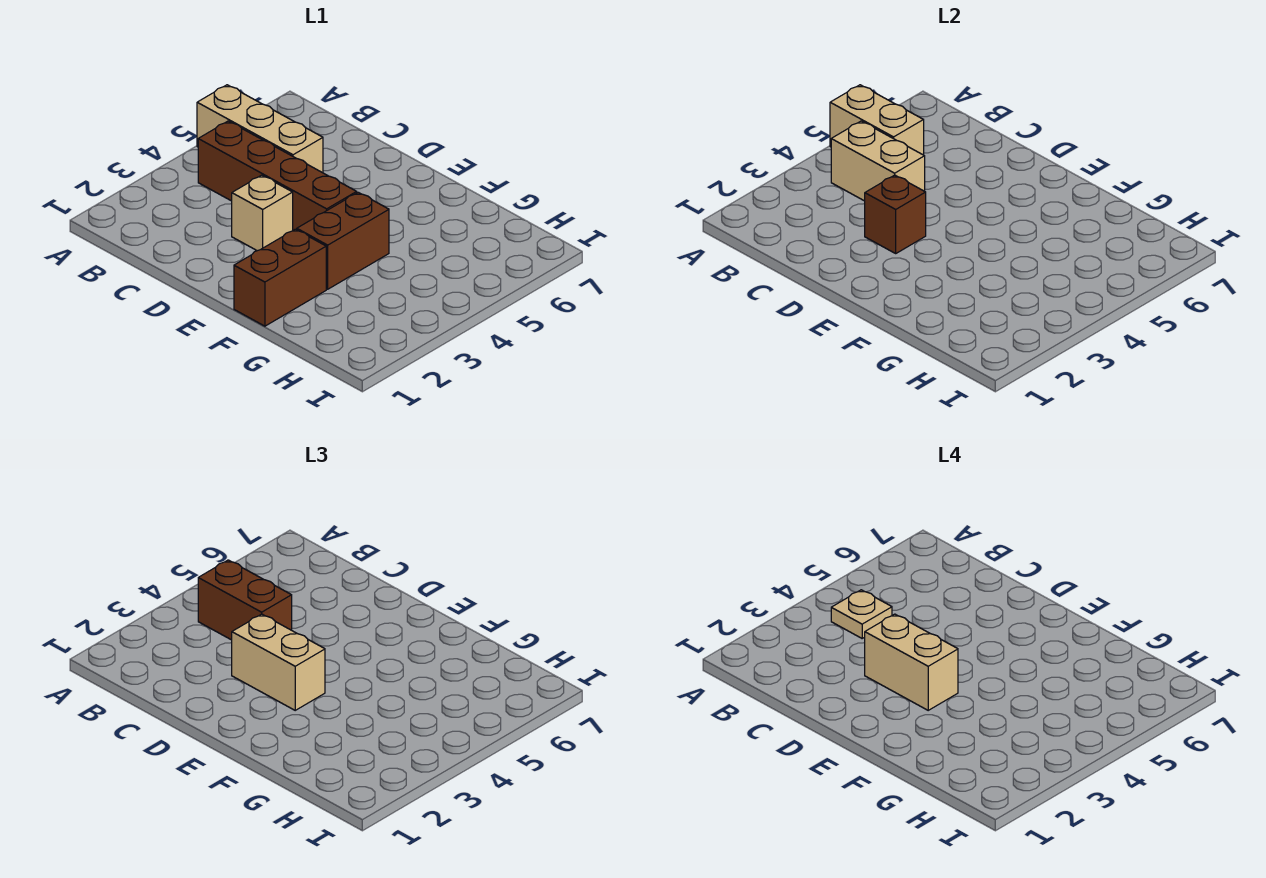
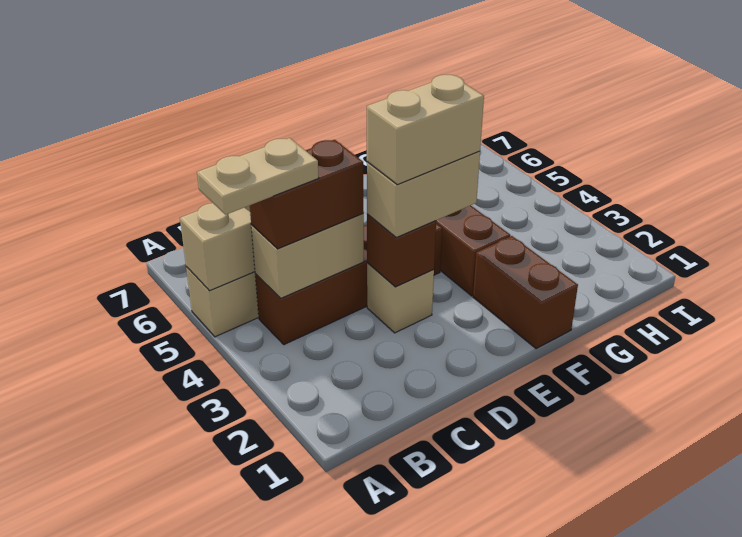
tan plate B4 level 4 -> tan plate A4:B4 level 4

